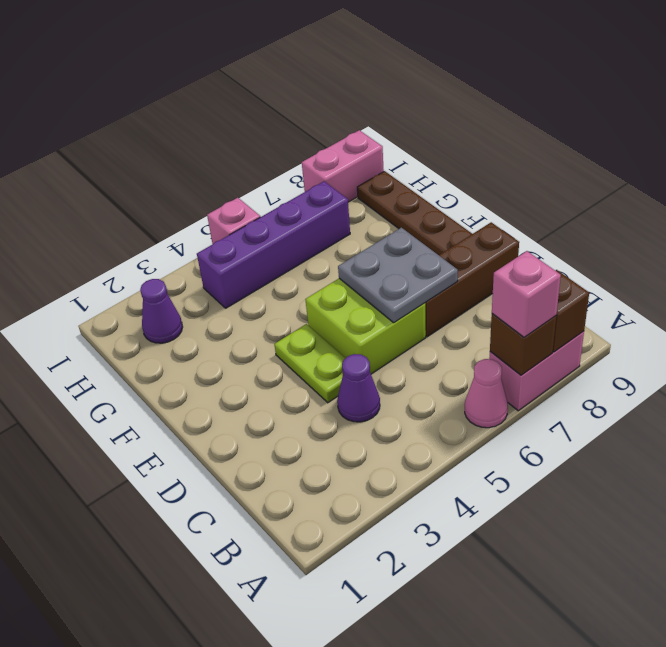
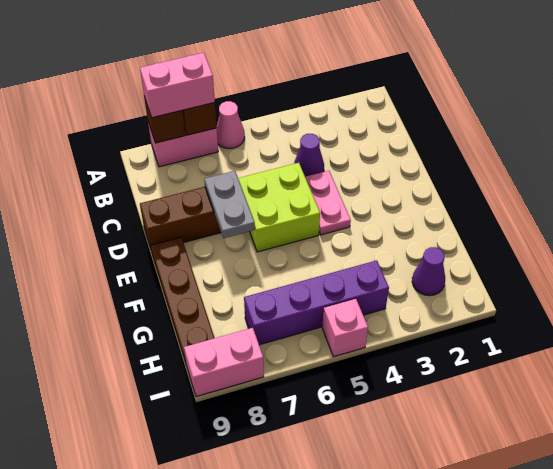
pink brick A7 level 3 -> pink brick A7:A8 level 3
lime plate D4:E4 level 1 -> pink plate D4:E4 level 1
grey plate D6:E7 level 2 -> grey plate D7:E7 level 2

